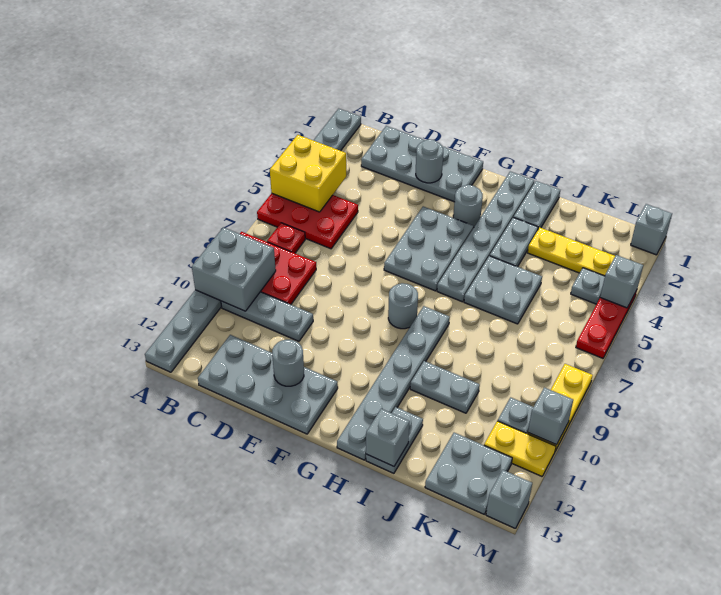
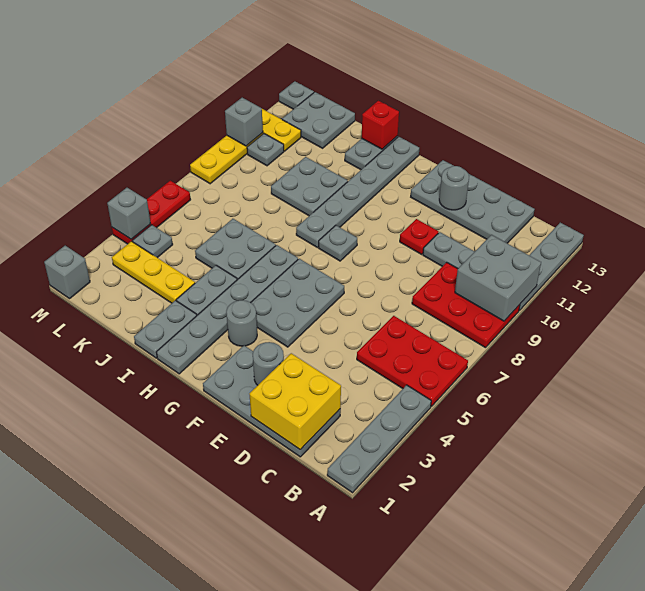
yellow brick A4:B5 level 2 -> yellow brick C1:D2 level 2
red plate B7 level 1 -> red plate E10 level 1
grey round brick G8 level 1 -> grey plate G8 level 1
grey plate I10:J10 level 1 -> grey plate I9:J10 level 1
grey brick I13 level 2 -> red brick I13 level 2
grey brick M13 level 1 -> grey plate M13 level 1

